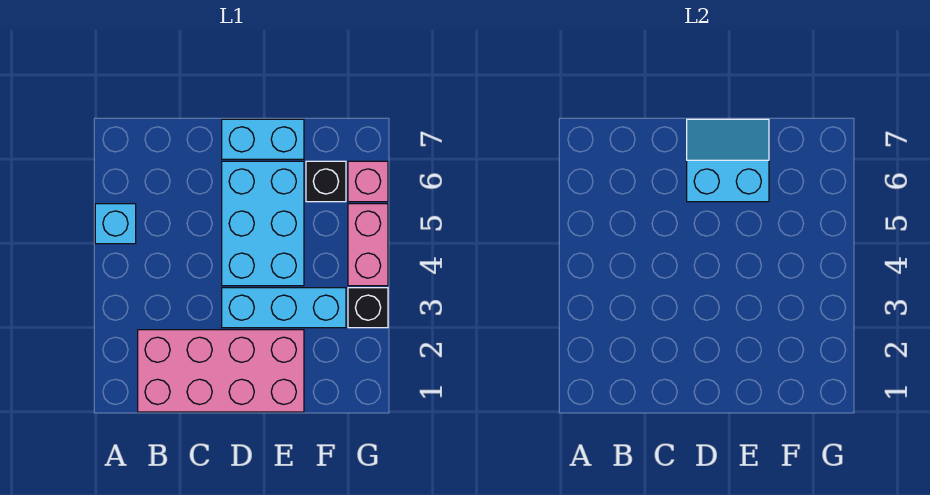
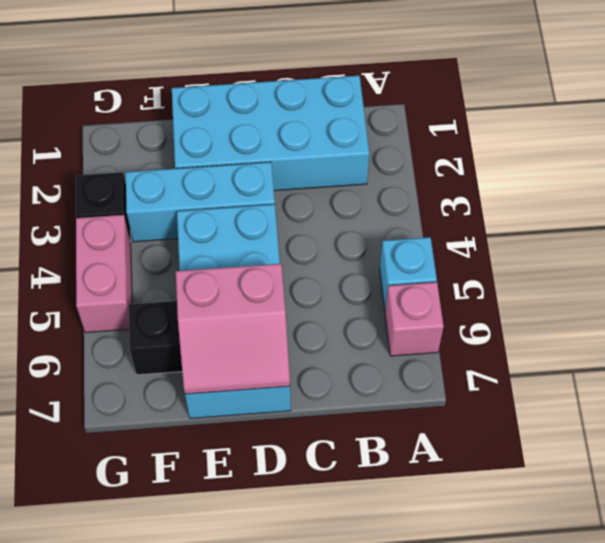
pink brick B1:E2 level 1 -> cyan brick B1:E2 level 1
cyan slope D6:E7 level 2 top 6 -> pink slope D6:E7 level 2 top 6
pink brick G6 level 1 -> pink brick A6 level 1

